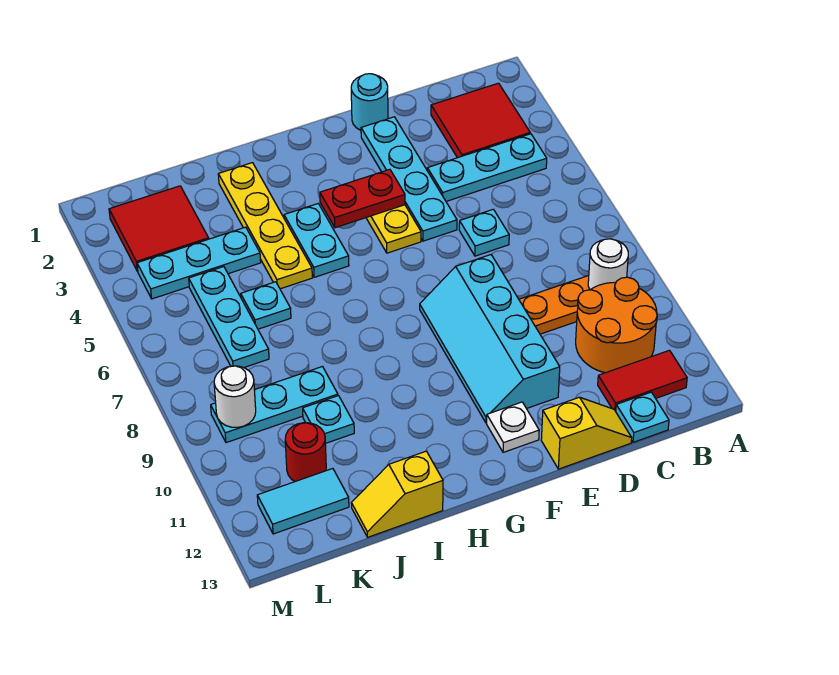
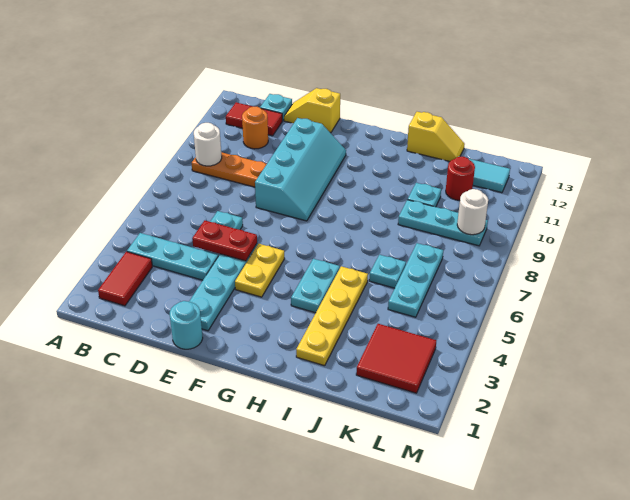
red tile B2:C3 level 1 -> red tile B2:B3 level 1
orange round brick B10:C11 level 1 -> orange round brick C11 level 1
red plate F4:G4 level 2 -> red plate D5:E5 level 2
white plate F12 level 1 -> none
cyan plate J4:L4 level 1 -> none

